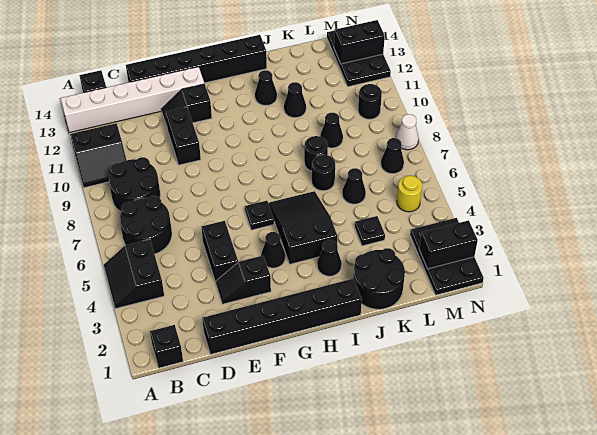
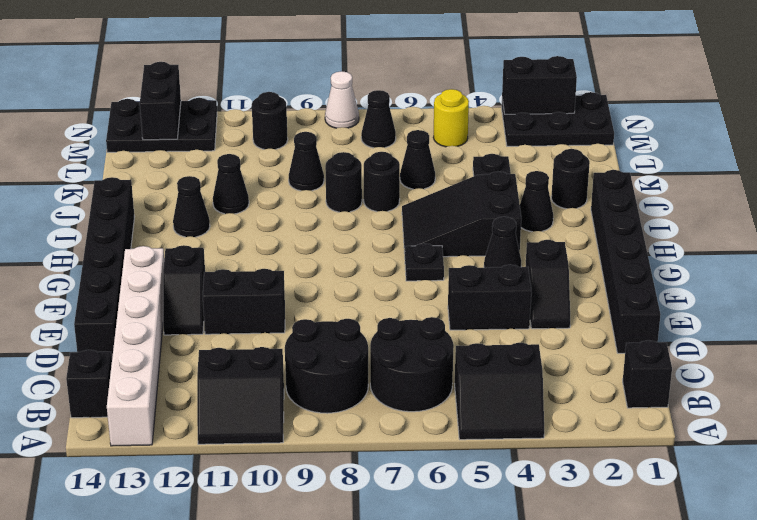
black slope A10:B11 level 1 top 11 -> black slope A10:B11 level 1 top B
black round brick J1:K2 level 1 -> black round brick J2 level 1
black brick M2:N2 level 2 -> black brick N2:N3 level 2

